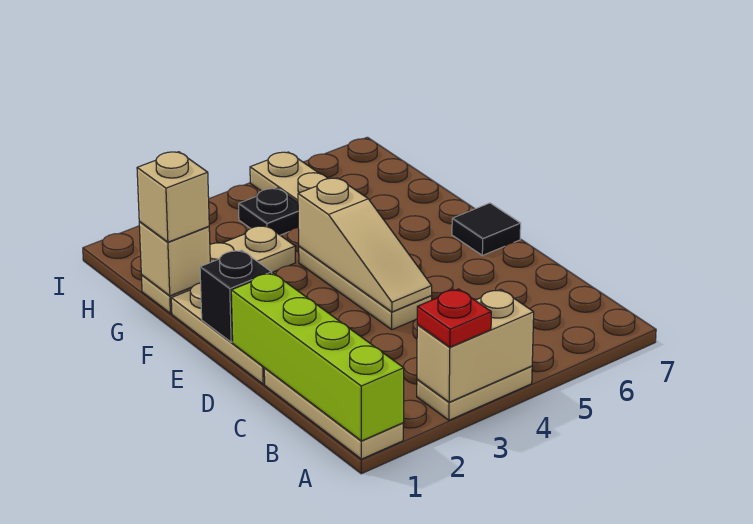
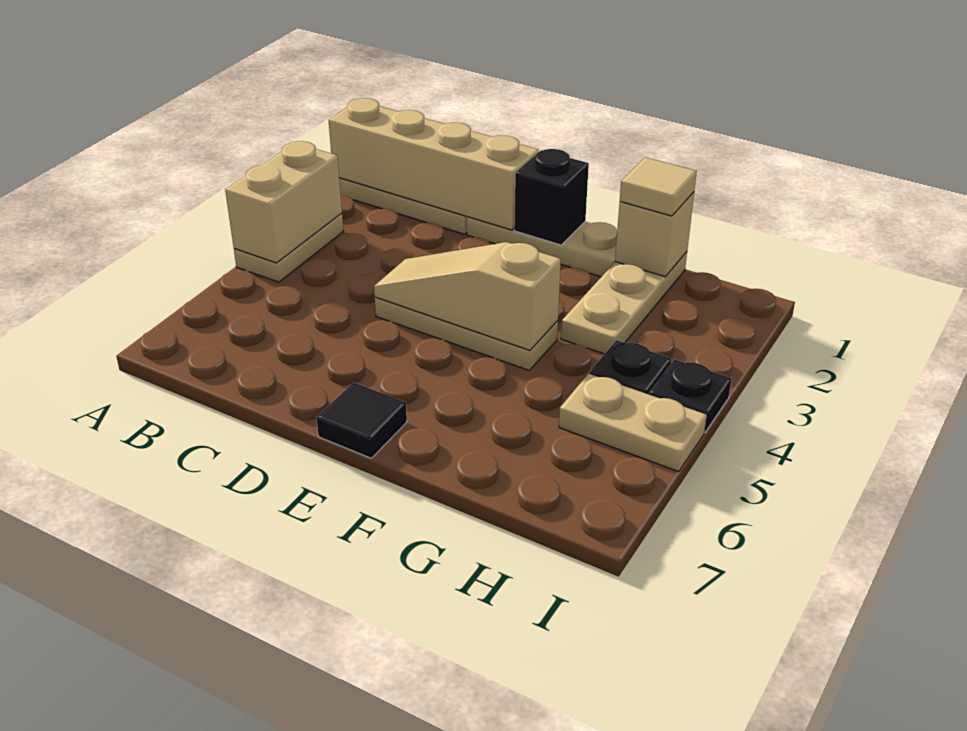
lime brick A1:D1 level 2 -> tan brick A1:D1 level 2
red plate A3 level 3 -> none
tan brick G1 level 3 -> tan tile G1 level 3
none -> black plate I4 level 1

